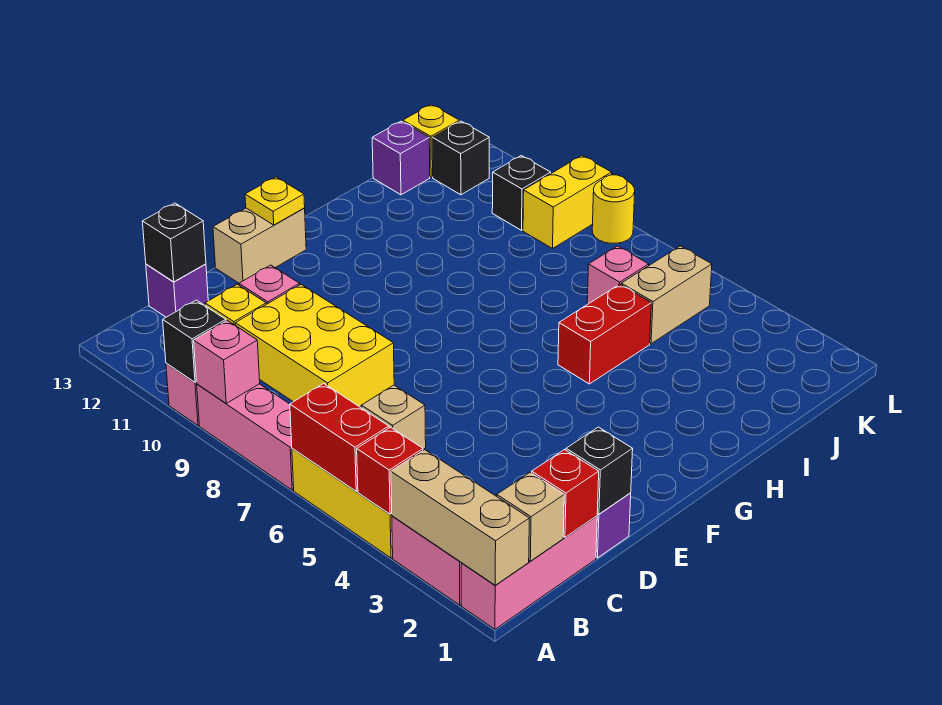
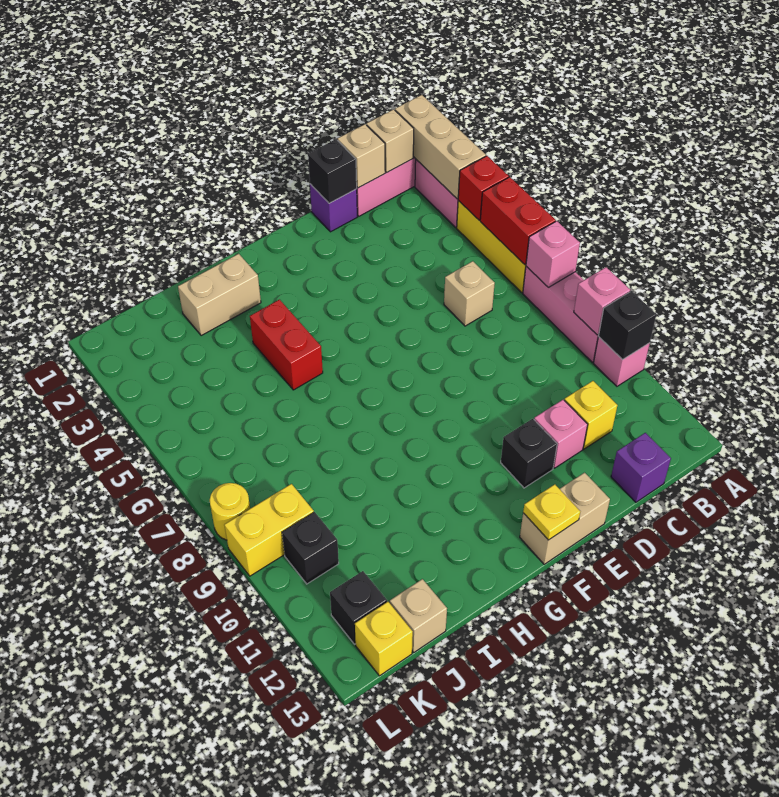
red brick C1 level 2 -> tan brick C1 level 2
yellow brick C8:D10 level 1 -> none
black brick C13 level 2 -> black brick E11 level 1
red brick H5:I5 level 1 -> red brick H4:H5 level 1
tan brick J5:K5 level 1 -> tan brick H2:I2 level 1
pink brick J6 level 1 -> pink brick A7 level 2
purple brick J13 level 1 -> tan brick J13 level 1

